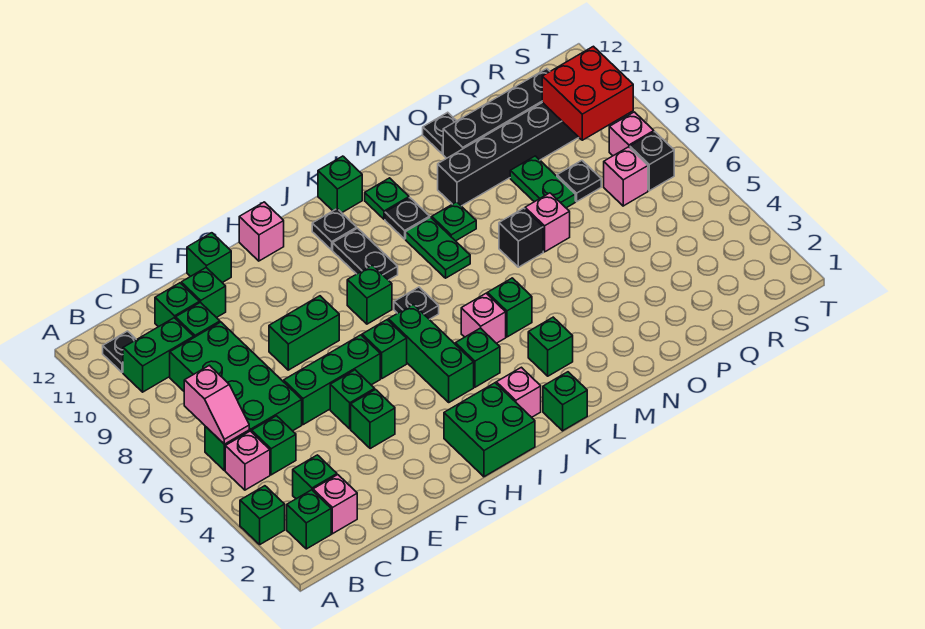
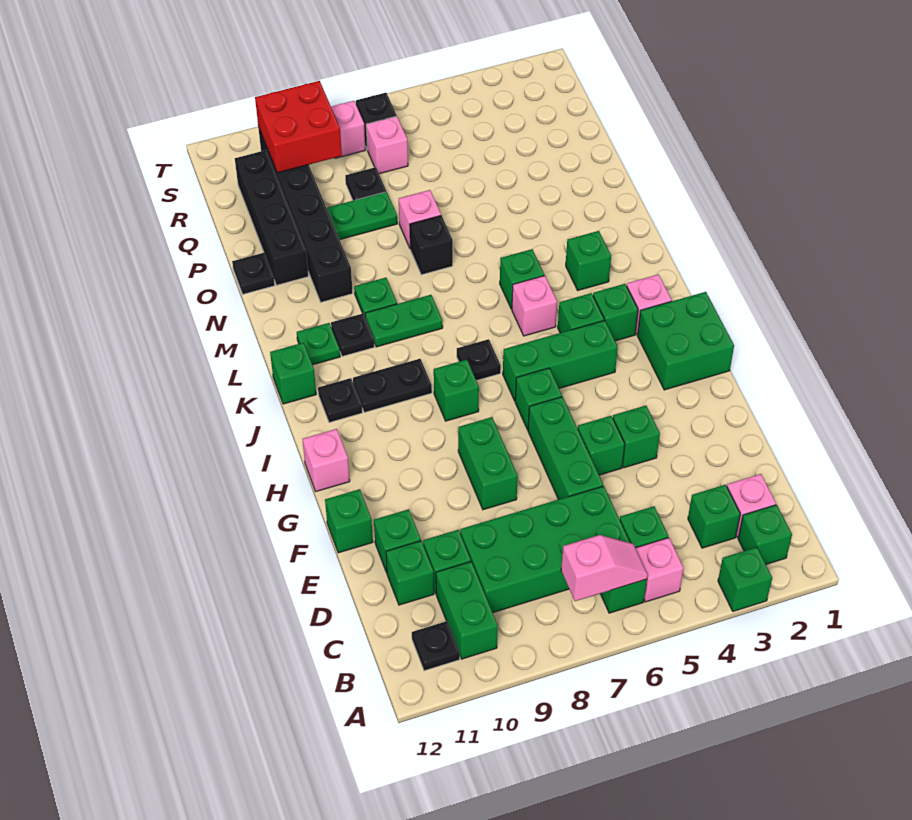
green brick K1 level 1 -> green brick J3 level 1

